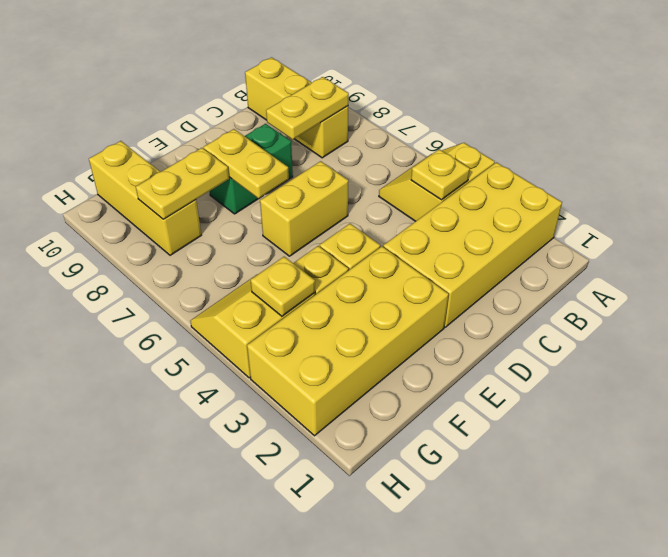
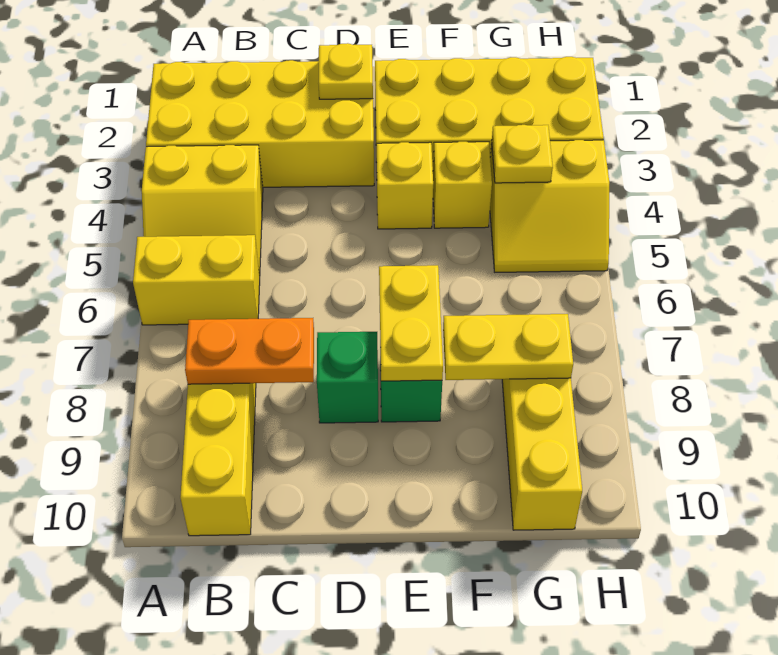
yellow plate B4 level 2 -> yellow plate D2 level 2
yellow plate B8:C8 level 2 -> orange plate B8:C8 level 2
yellow brick D6:E6 level 1 -> yellow brick A6:B6 level 1

